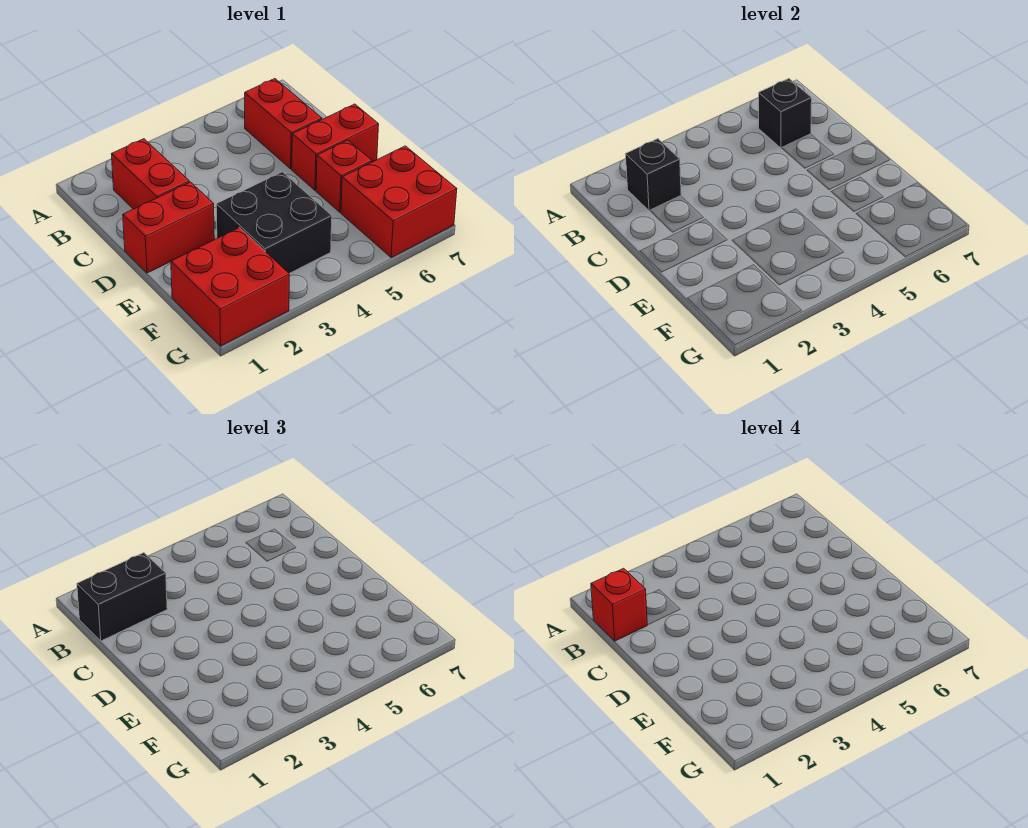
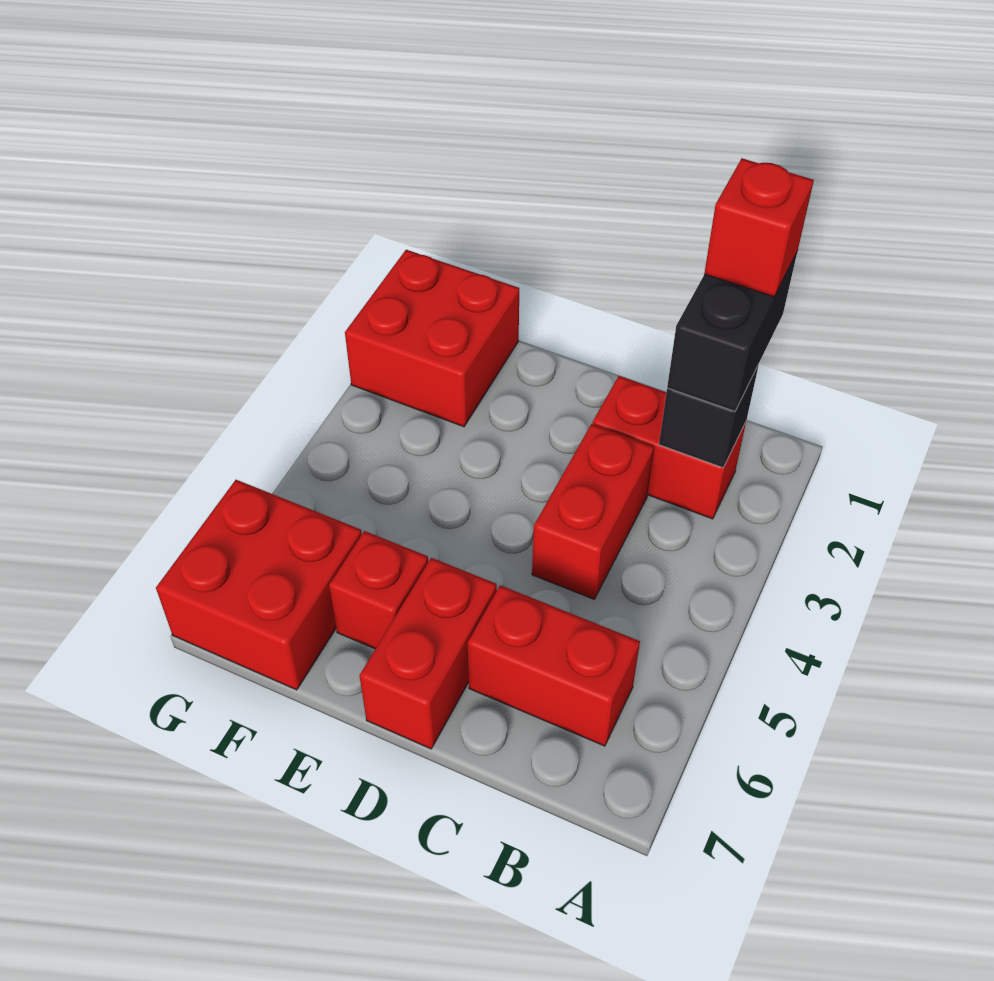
black brick B6 level 2 -> none
red brick D1:D2 level 1 -> red brick C3:C4 level 1
black brick E3:F4 level 1 -> none

